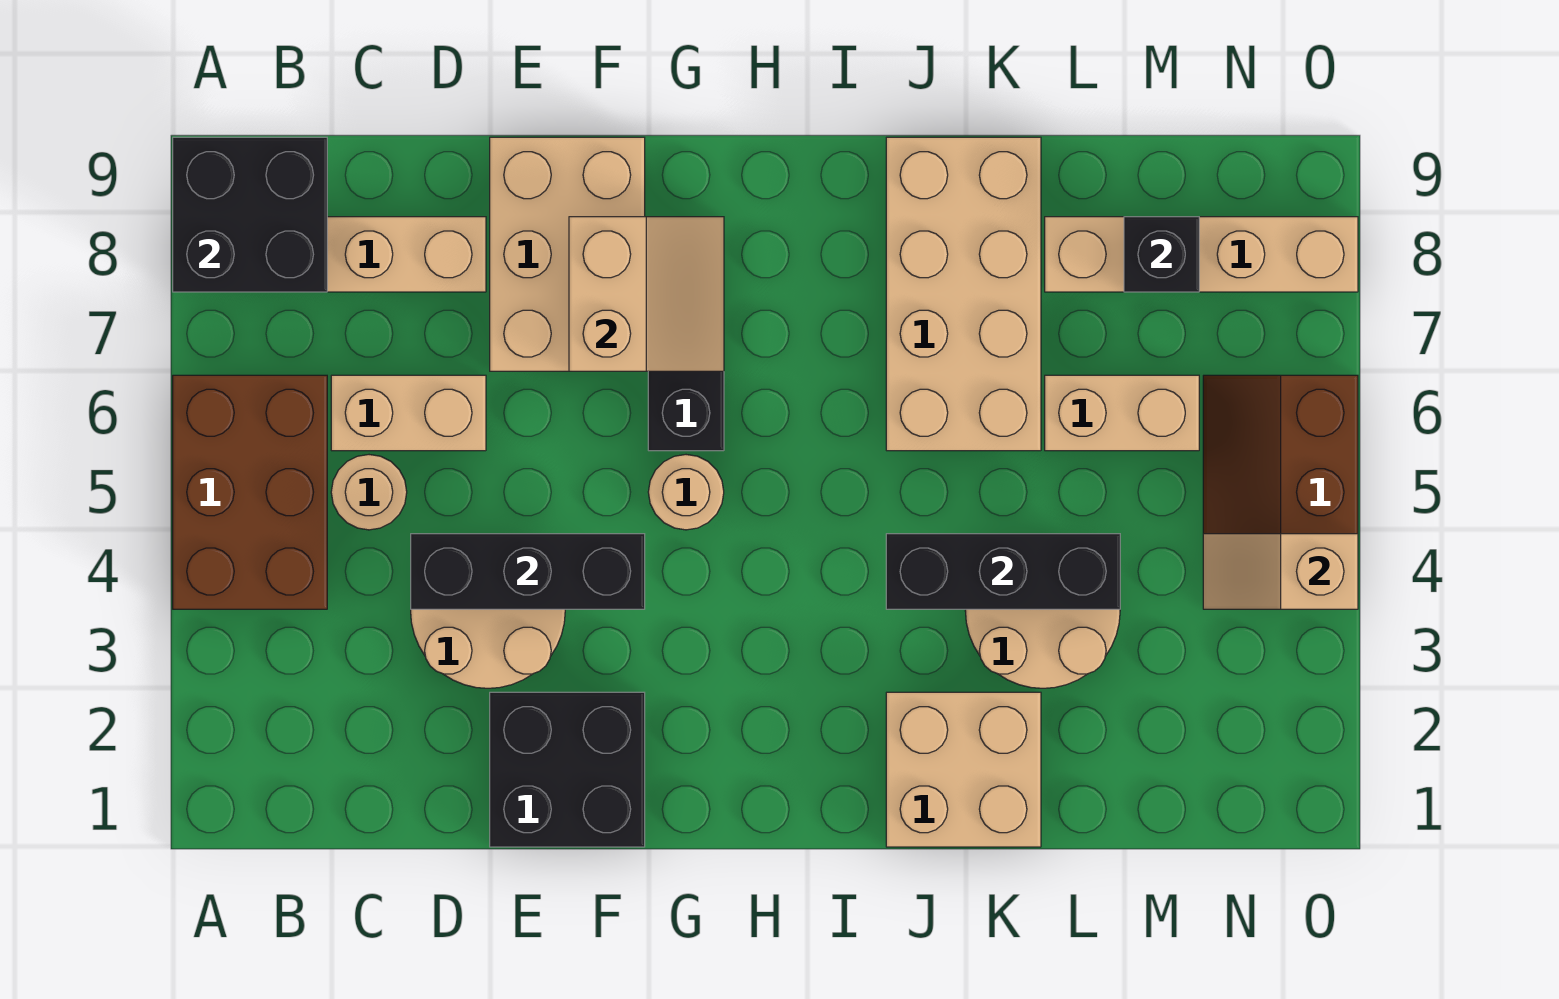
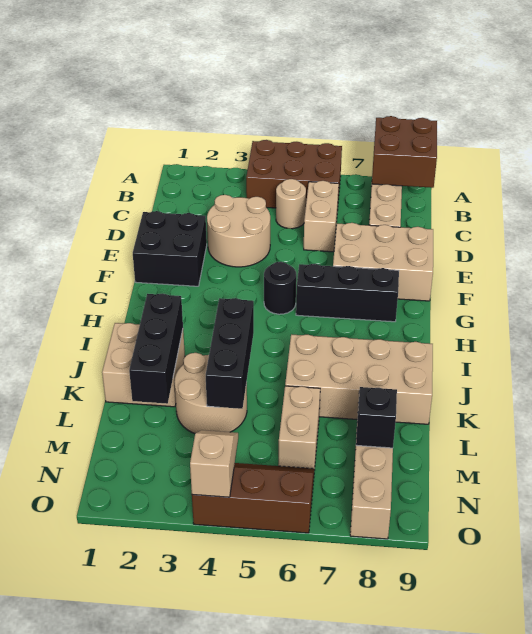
black brick A8:B9 level 2 -> brown brick A8:B9 level 2
black brick D4:F4 level 2 -> black brick J2:L2 level 2
tan slope F7:G8 level 2 top F -> none
tan round brick G5 level 1 -> black round brick G5 level 1

